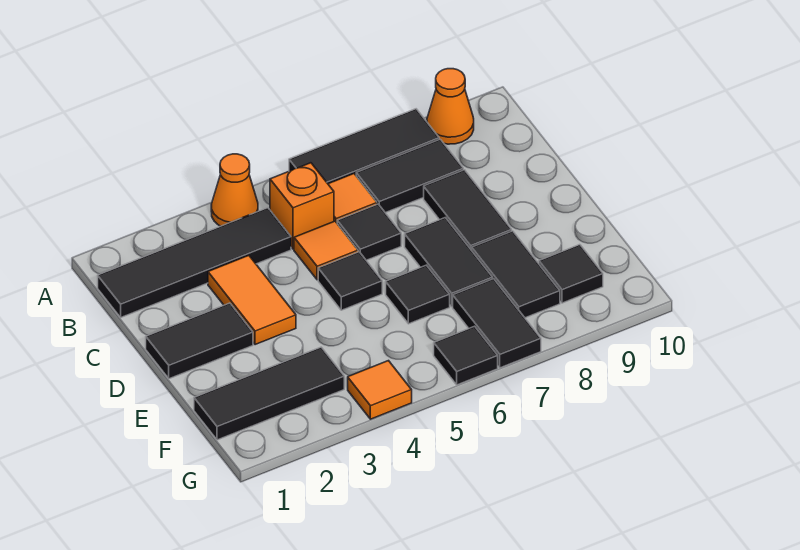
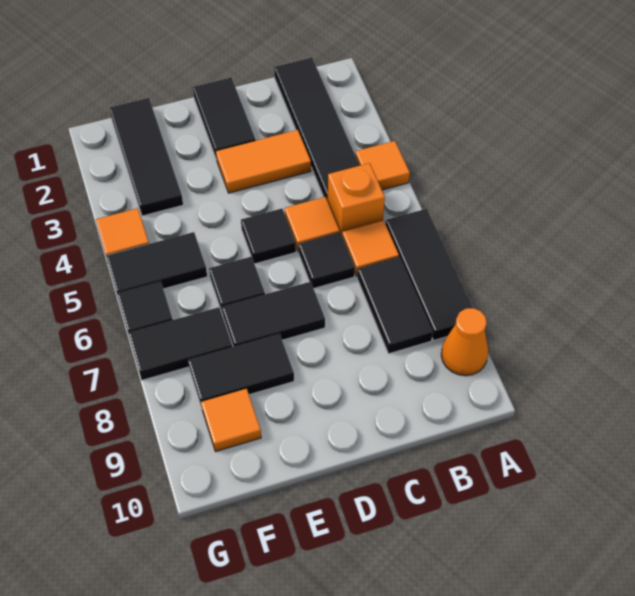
orange cone A4 level 1 -> orange tile A4 level 1
black tile C8:D8 level 1 -> black tile F5:G5 level 1
black tile F9 level 1 -> orange tile F9 level 1

